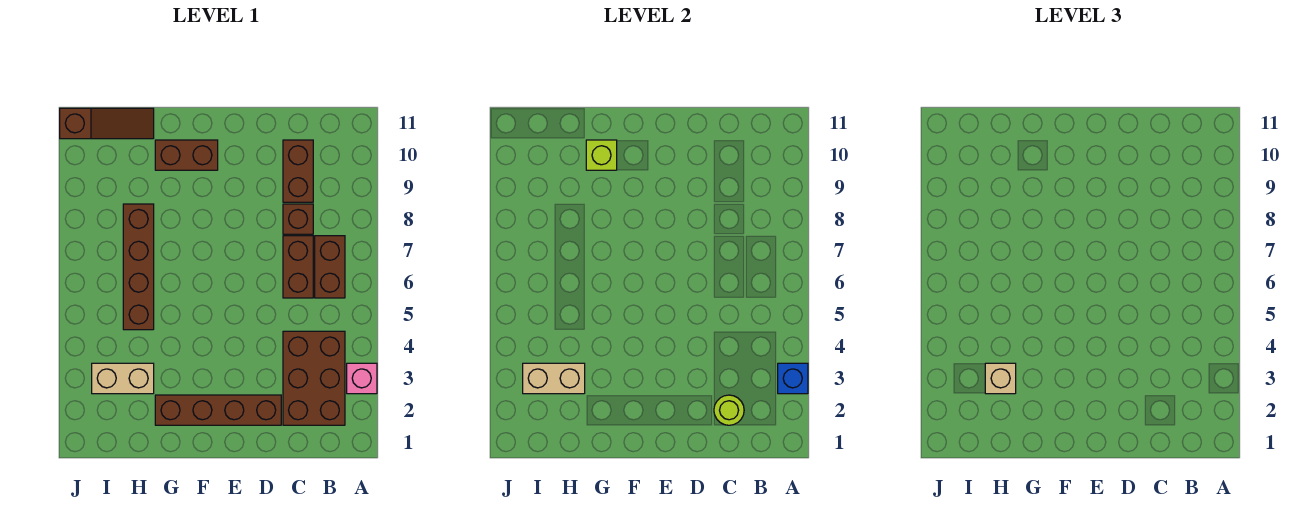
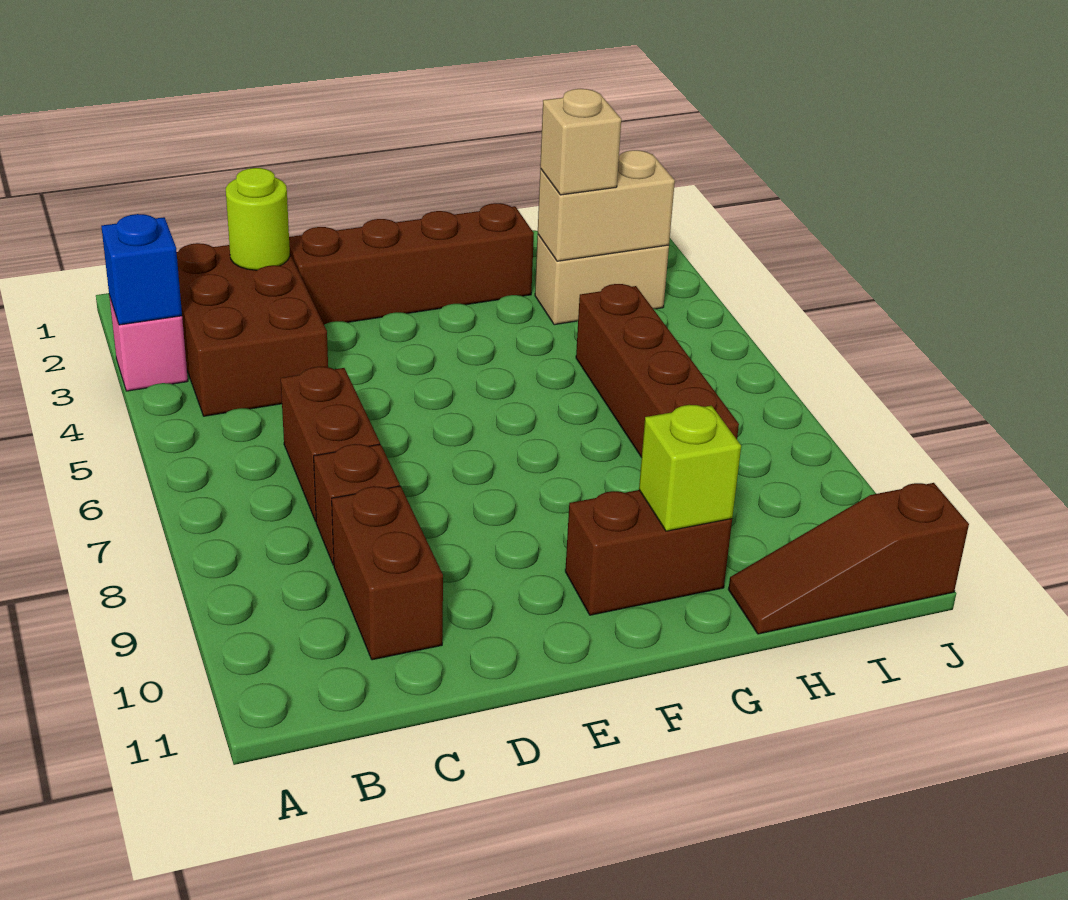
brown brick B6:B7 level 1 -> none

